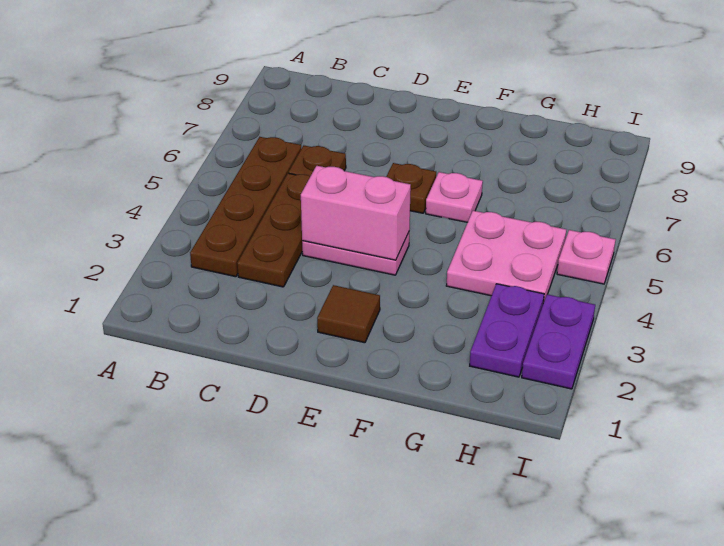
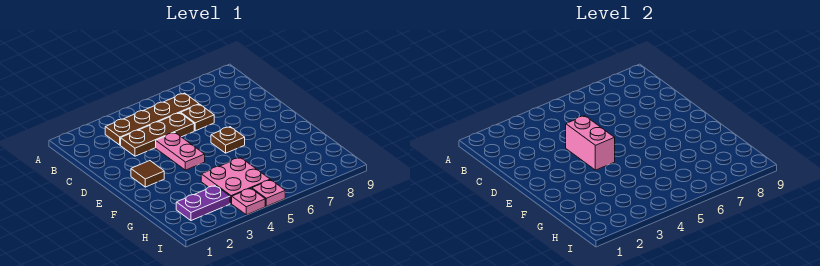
pink plate F6 level 1 -> pink plate I4 level 1
purple plate I2:I3 level 1 -> none

